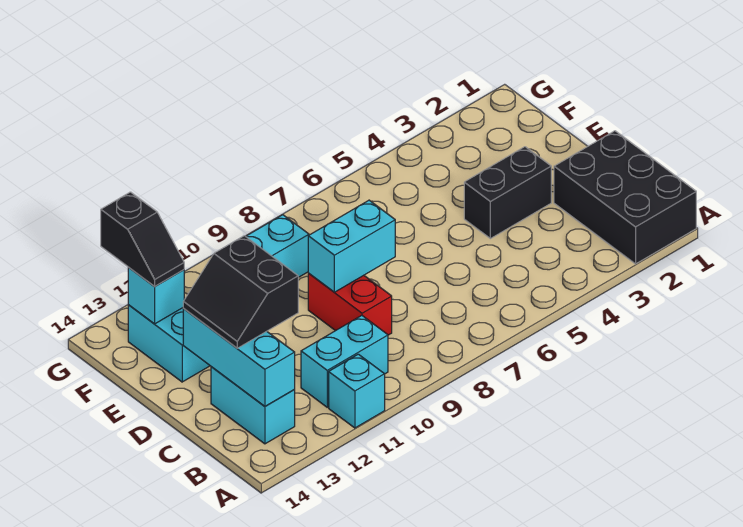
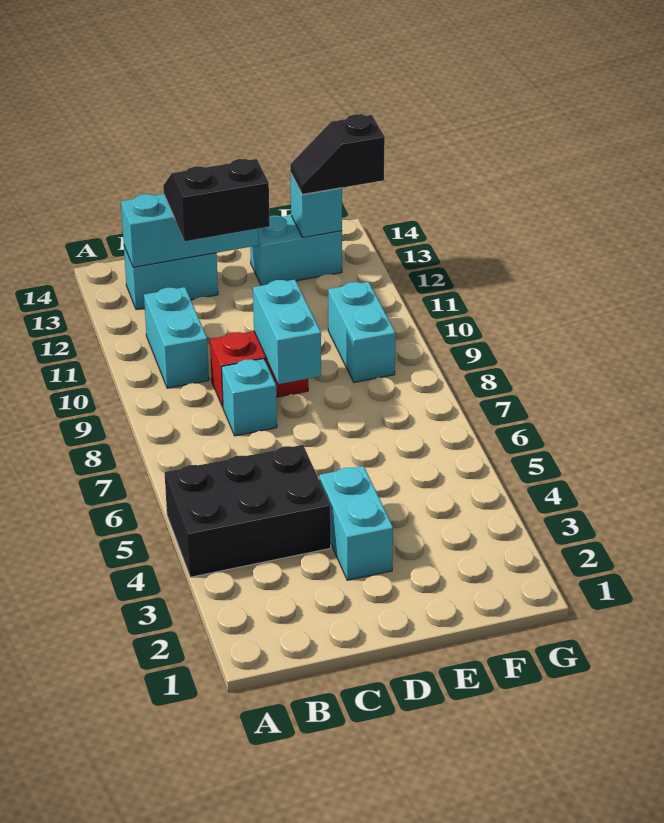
black brick A1:C2 level 1 -> black brick A4:C5 level 1
cyan brick A11 level 1 -> cyan brick C8 level 1
black brick D3:D4 level 1 -> cyan brick D3:D4 level 1

